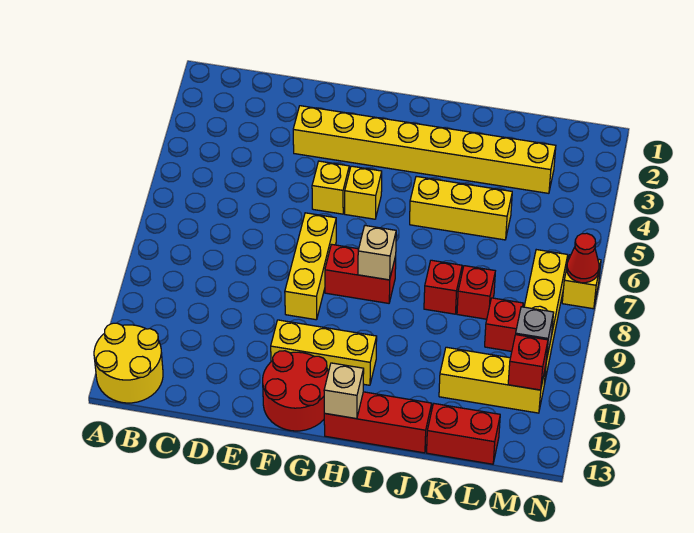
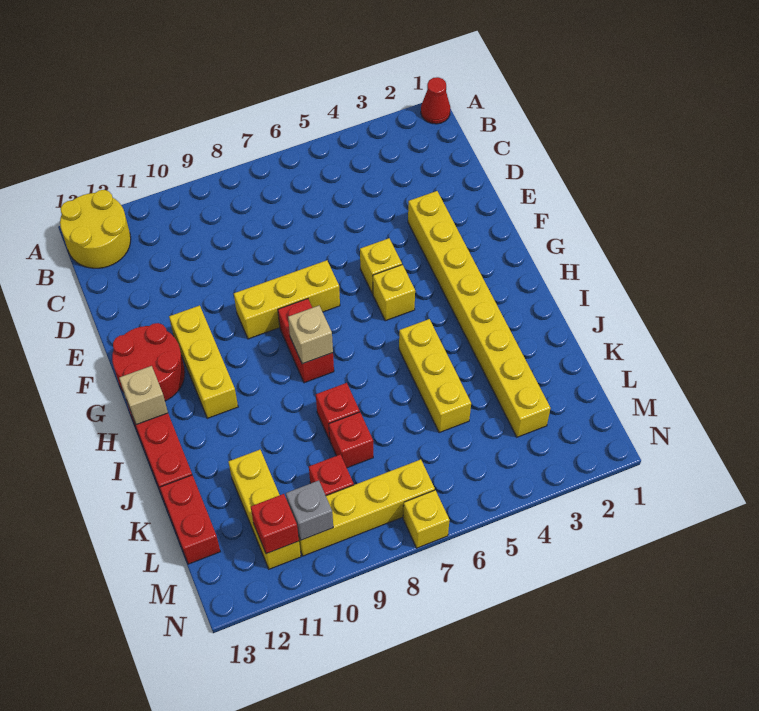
red cone N7 level 2 -> red cone A1 level 1

